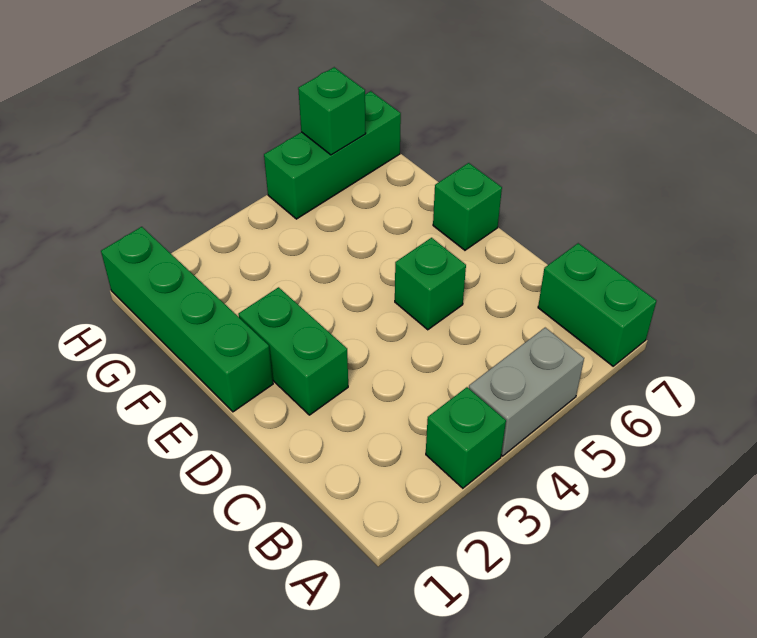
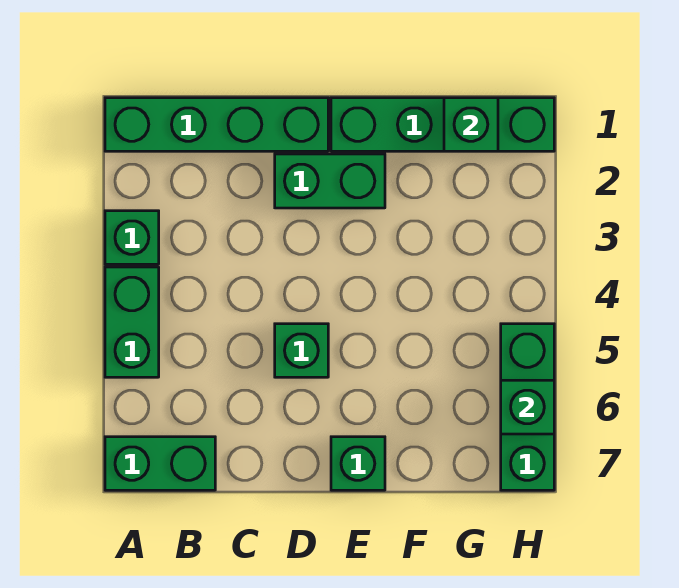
none -> green brick A1:D1 level 1
grey brick A4:A5 level 1 -> green brick A4:A5 level 1
none -> green brick G1 level 2

